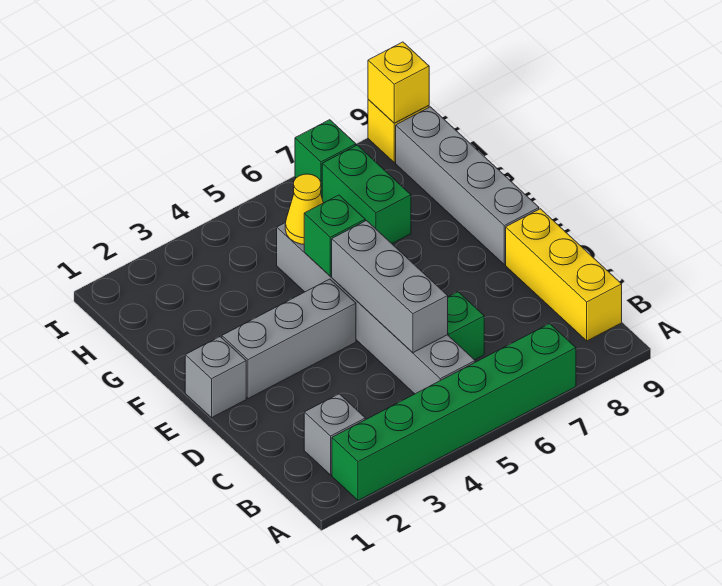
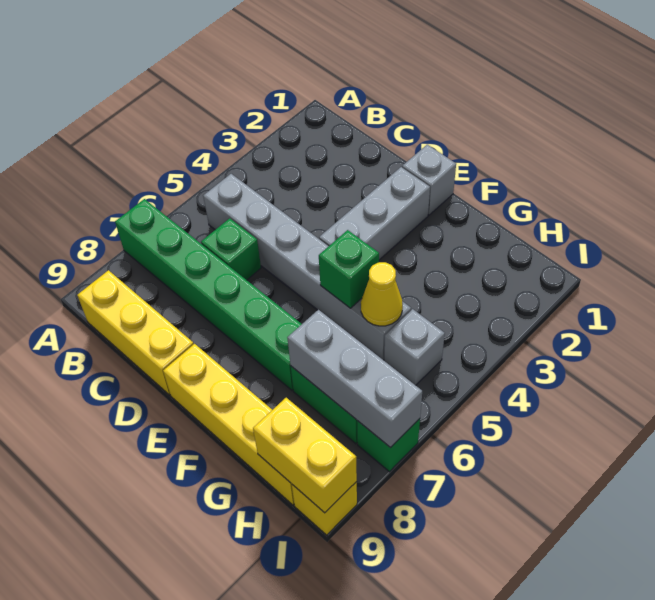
green brick A2:A7 level 1 -> green brick A7:F7 level 1
grey brick B2 level 1 -> grey brick H5 level 1
grey brick C5:E5 level 2 -> grey brick G7:I7 level 2
grey brick E9:H9 level 1 -> yellow brick E9:H9 level 1
yellow brick I9 level 2 -> yellow brick H9:I9 level 2

